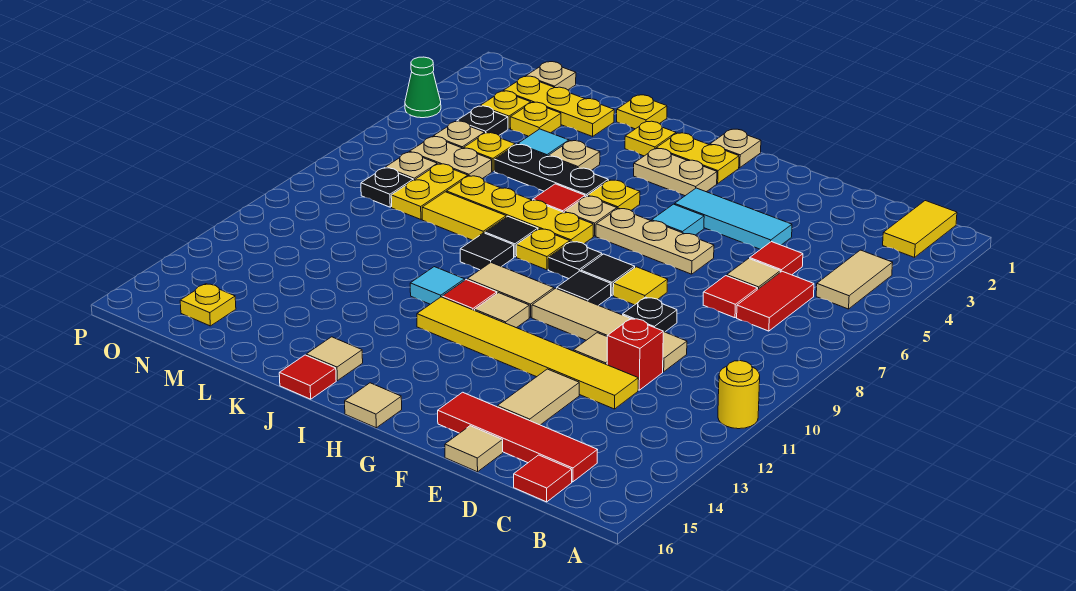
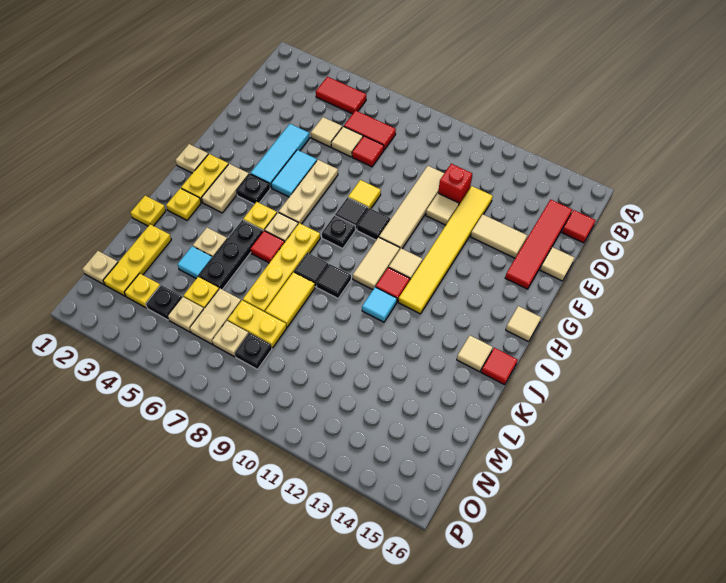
yellow round brick A11 level 1 -> none
yellow tile B1:B2 level 1 -> none
tan tile B4:B5 level 1 -> red tile B4:B5 level 1
red tile D5 level 1 -> tan tile D5 level 1
black plate E9 level 1 -> black plate H4 level 1
cyan tile G5 level 1 -> cyan tile F5:G5 level 1
yellow plate I8 level 1 -> none
yellow plate M3 level 1 -> none
yellow plate N15 level 1 -> none
green cone P4 level 1 -> none

